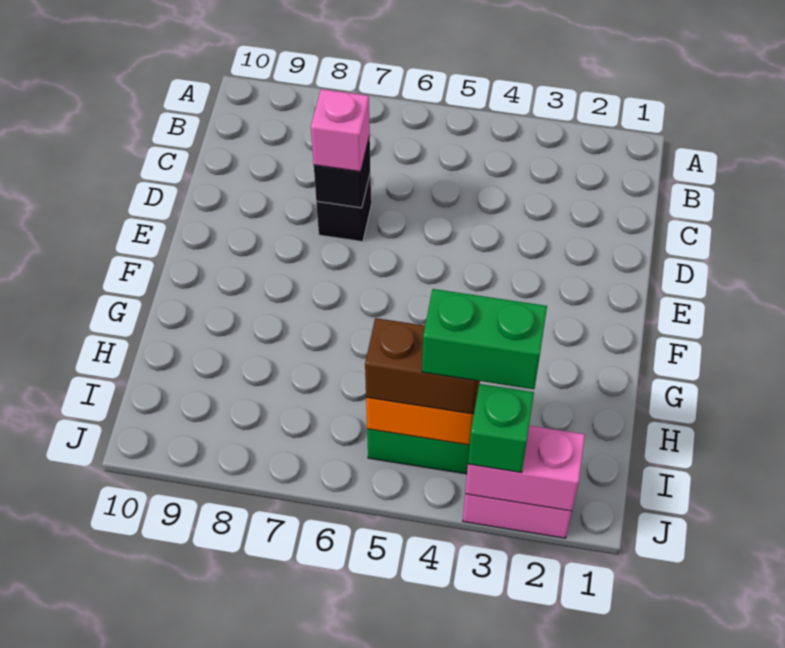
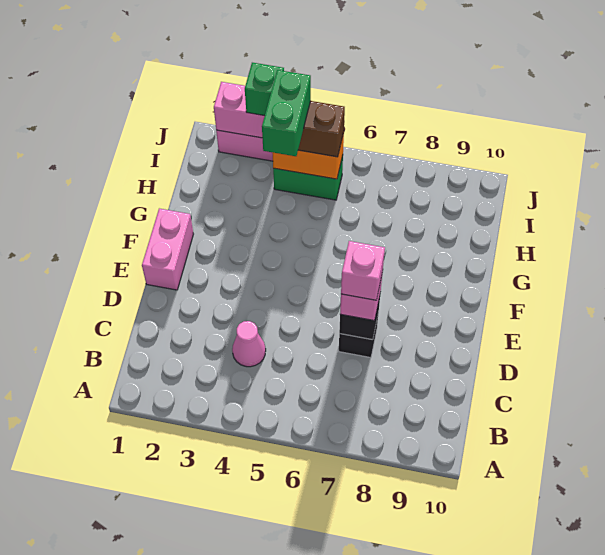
none -> pink cone C4 level 1
none -> pink brick D7 level 4
none -> pink brick E1:F1 level 1
green brick I3:I4 level 4 -> green brick H4:I4 level 4

